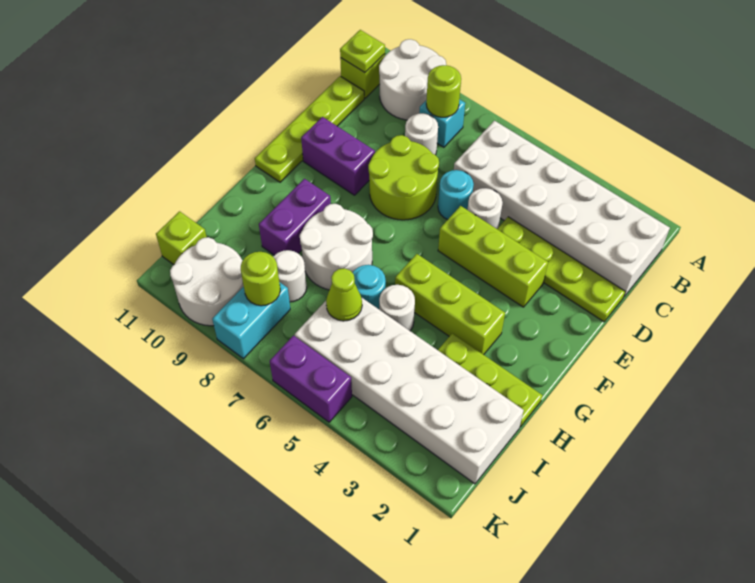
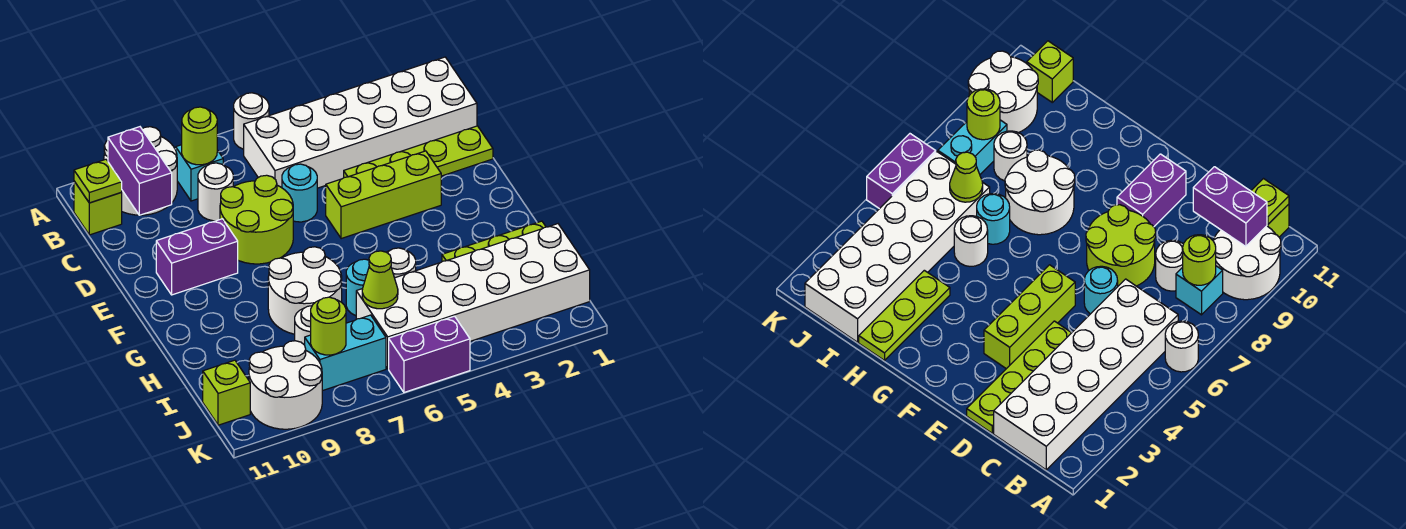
lime plate C11:F11 level 1 -> none
white round brick D5 level 1 -> white round brick A6 level 1
lime brick G3:G5 level 1 -> none
purple brick G9:H9 level 1 -> purple brick B10:C10 level 2
cyan brick J8:K8 level 1 -> cyan brick J7:J8 level 1

